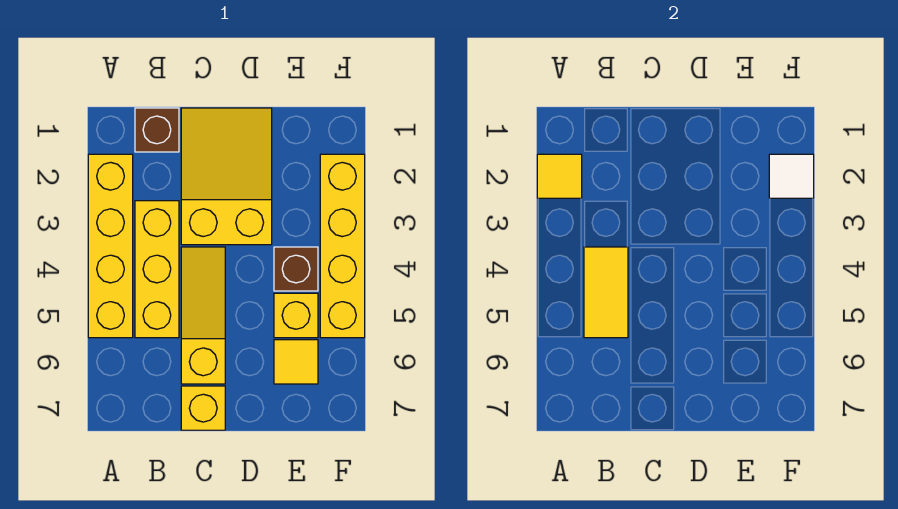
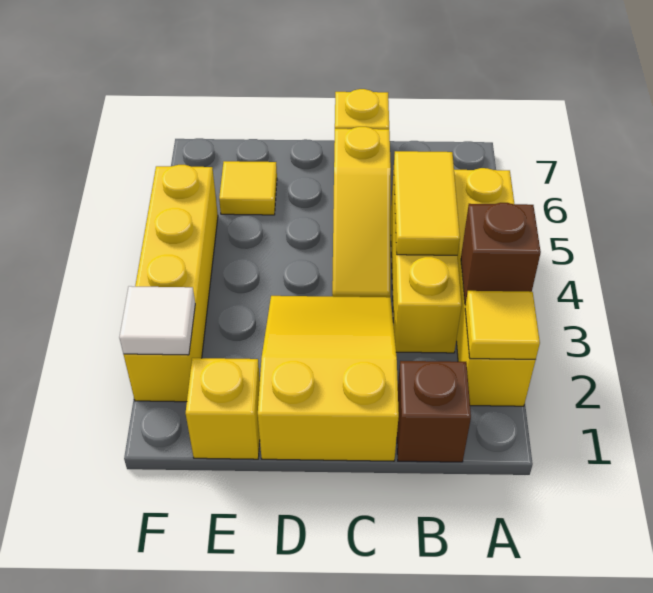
yellow slope C1:D3 level 1 top 3 -> yellow slope C1:D3 level 1 top 1
brown brick E4 level 1 -> brown brick A3 level 2
yellow brick E5 level 1 -> yellow brick E1 level 1

